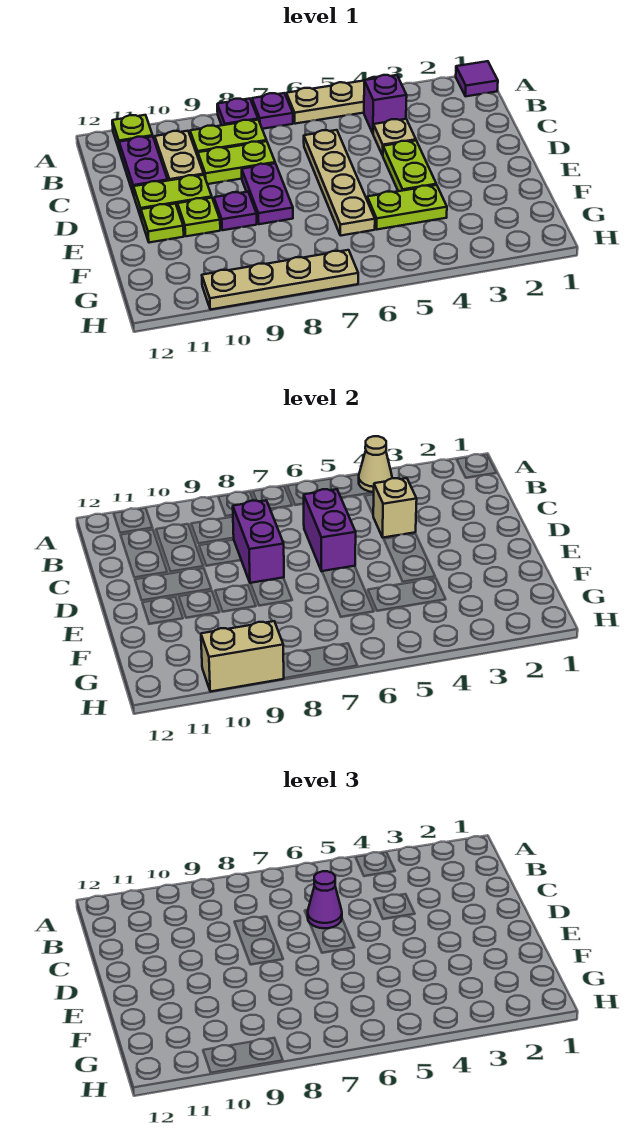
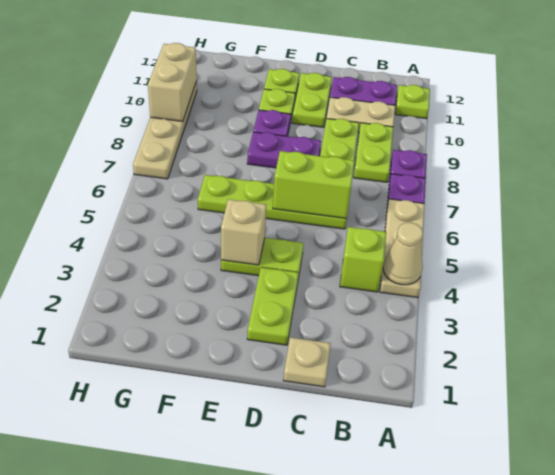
purple tile A1 level 1 -> none
purple brick B4 level 1 -> lime brick B4 level 1
tan plate C4 level 1 -> tan plate C1 level 1
tan brick C4 level 2 -> tan brick E4 level 2
tan plate C6:F6 level 1 -> lime plate C6:F6 level 1
purple brick C6:D6 level 2 -> lime brick C6:D6 level 2
purple cone C6 level 3 -> none
purple brick C8:D8 level 2 -> none
lime plate F4:F5 level 1 -> lime plate D2:D3 level 1

